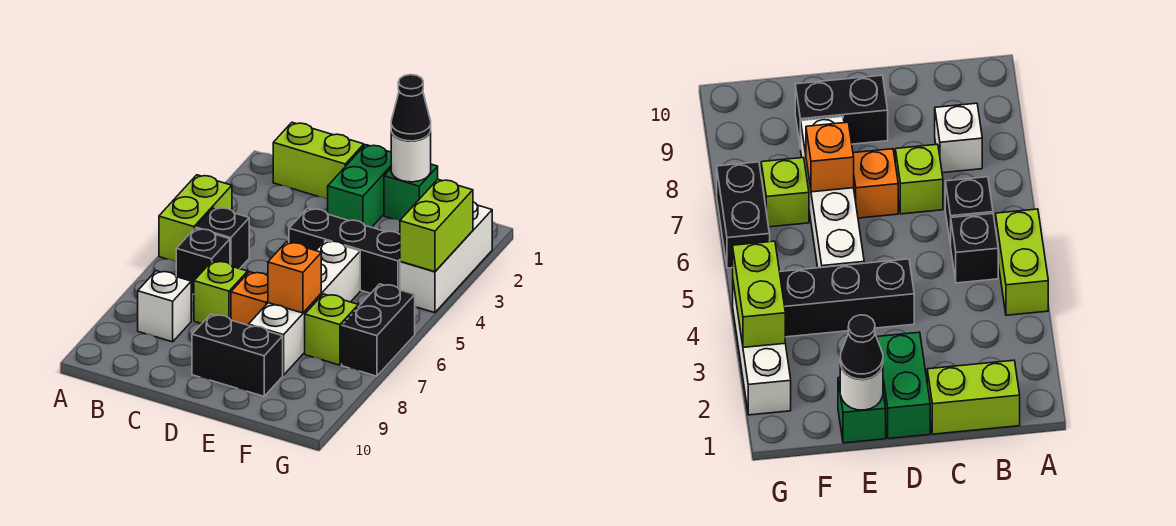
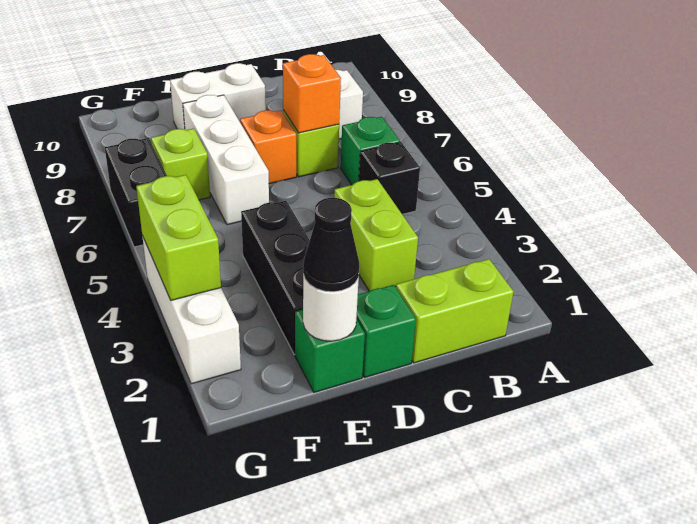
lime brick A4:A5 level 1 -> lime brick C3:C4 level 1
black brick B6 level 1 -> green brick B6 level 1
green brick D1:D2 level 1 -> green brick D1 level 1
black brick D4:F4 level 1 -> black brick E2:E4 level 1
black brick D9:E9 level 1 -> white brick D9:E9 level 1
white brick E5:E8 level 1 -> white brick E6:E8 level 1
orange brick E7 level 2 -> orange brick C7 level 2

